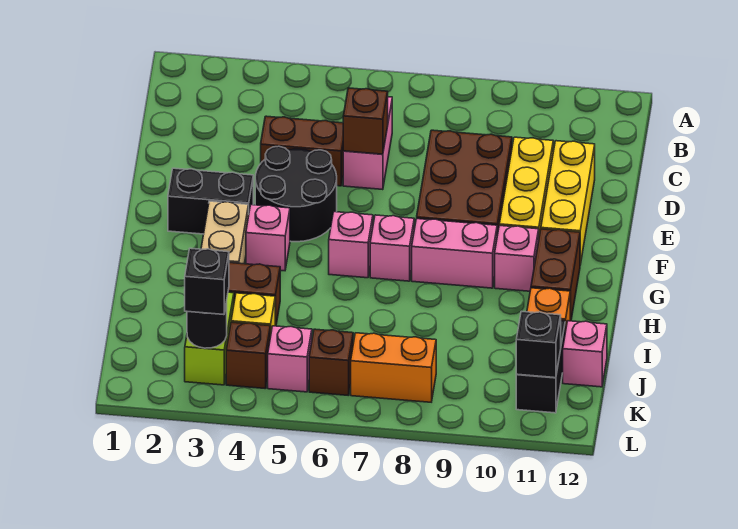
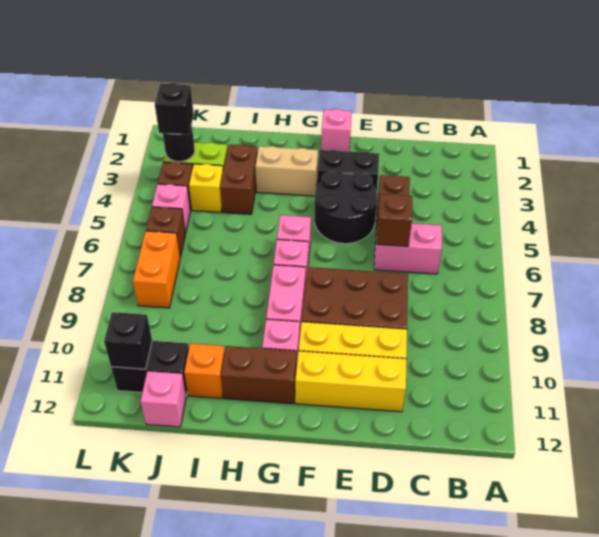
black brick F2:F3 level 1 -> black brick E3:F3 level 1
pink brick G4 level 1 -> pink brick F1 level 1

